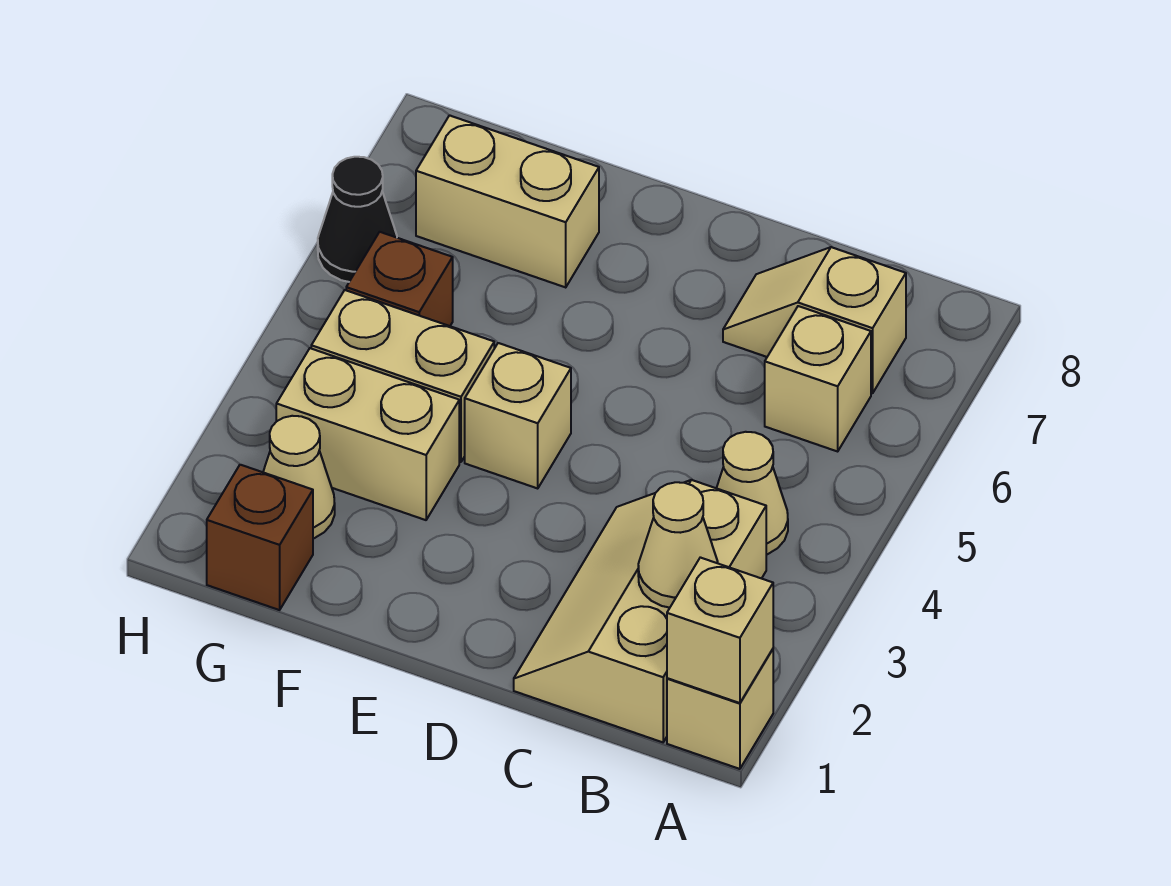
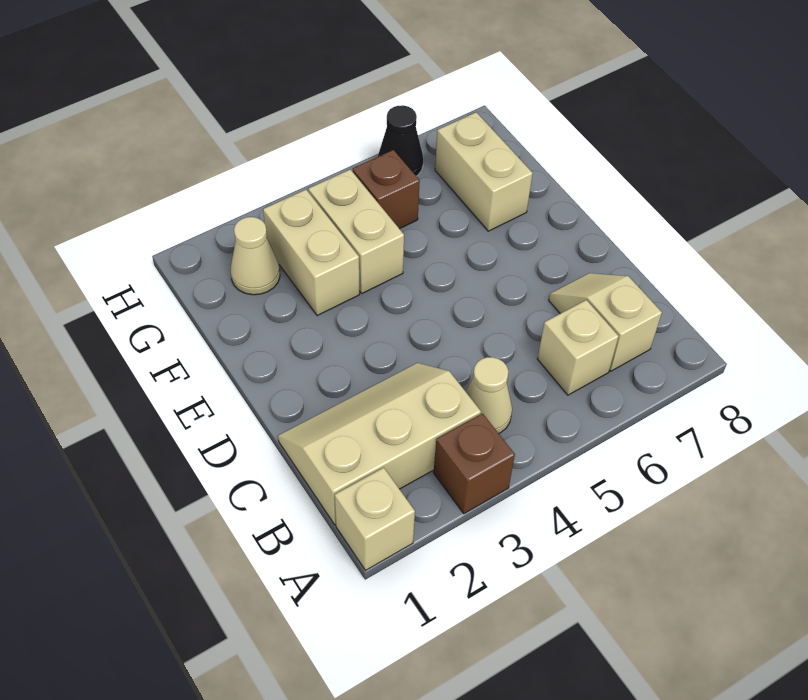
tan brick A1 level 2 -> none
tan cone B2 level 2 -> none
tan brick E4 level 1 -> none
brown brick G1 level 1 -> brown brick A3 level 1

